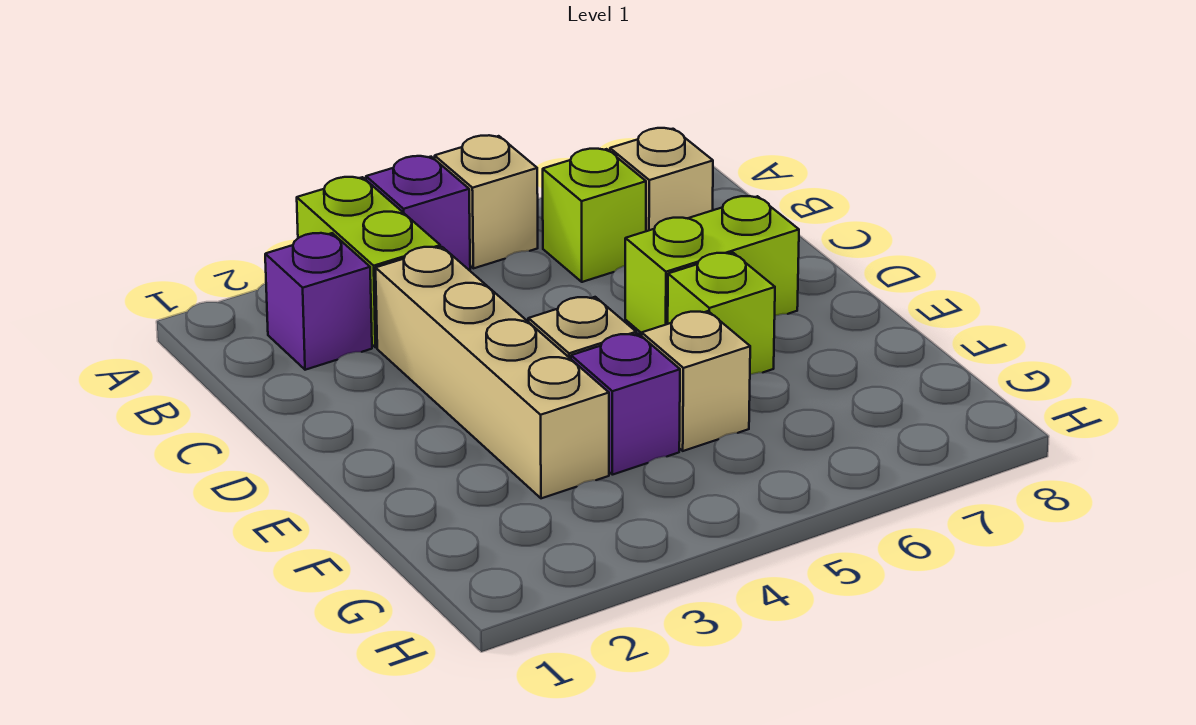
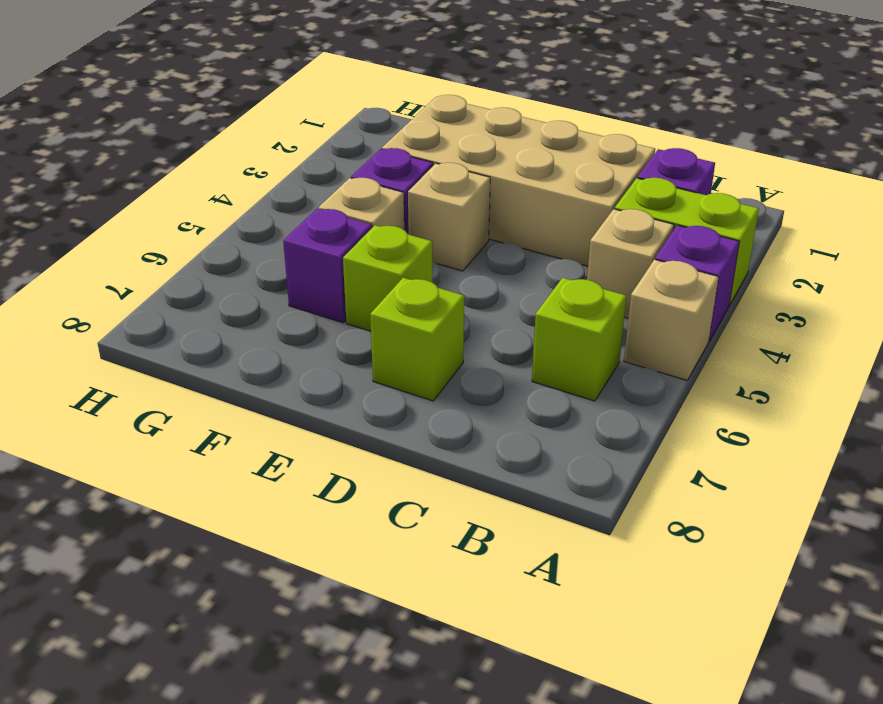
tan brick B7 level 1 -> tan brick B4 level 1
tan brick C3:F3 level 1 -> tan brick C2:F3 level 1
lime brick D6:D7 level 1 -> lime brick D7 level 1
none -> purple brick F6 level 1

